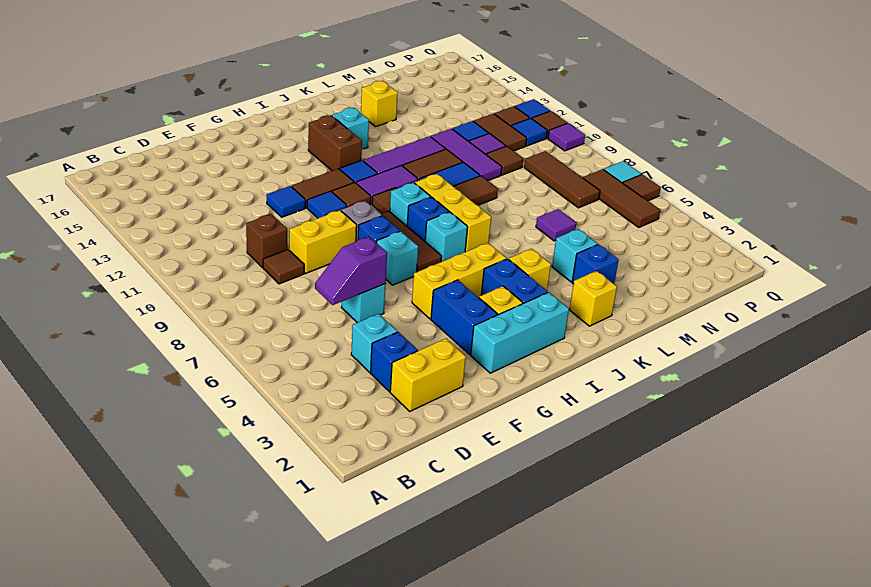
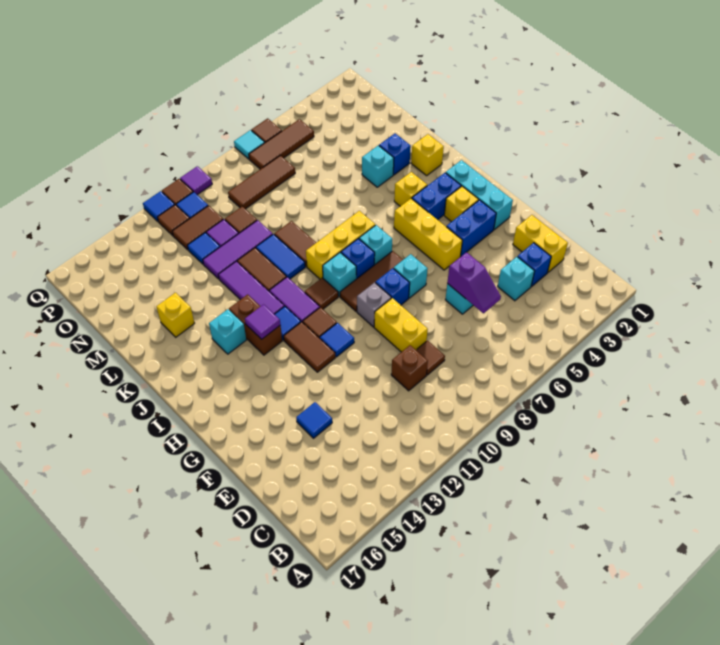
blue tile F12 level 1 -> blue tile E14 level 1
brown brick I13:I14 level 1 -> brown brick I13:J13 level 1
purple tile M6 level 1 -> purple tile I13 level 2

